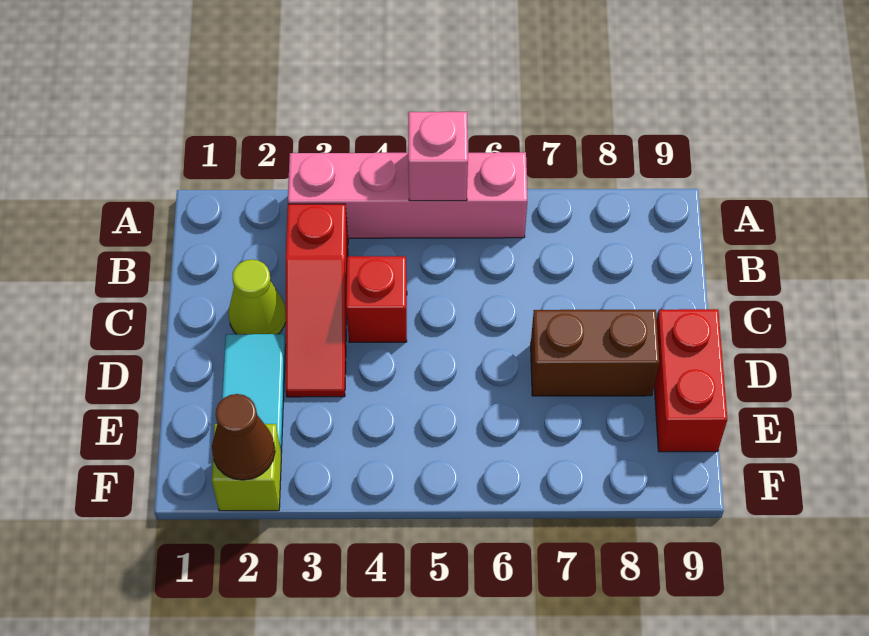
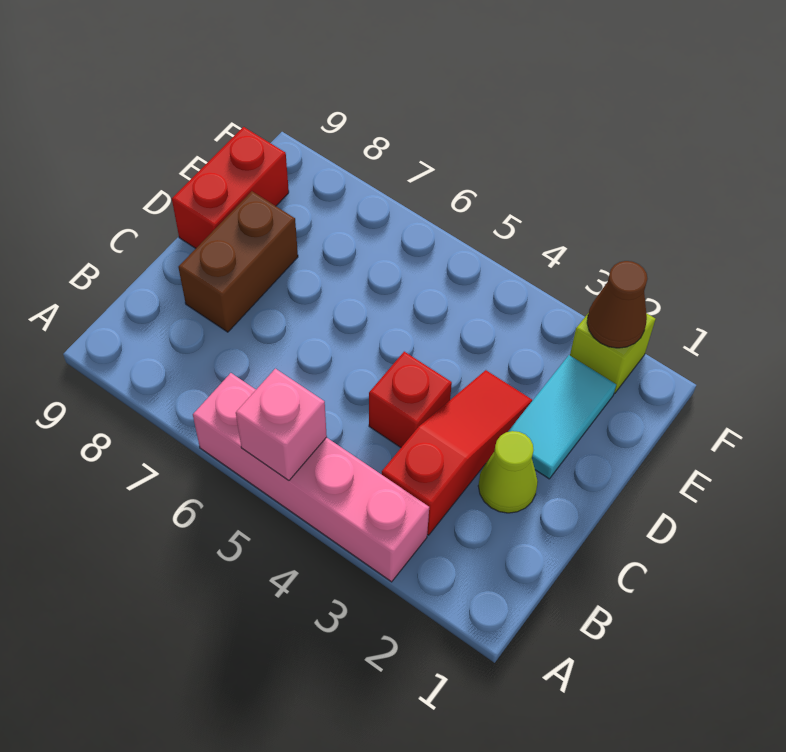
brown brick D7:D8 level 1 -> brown brick C8:D8 level 1

